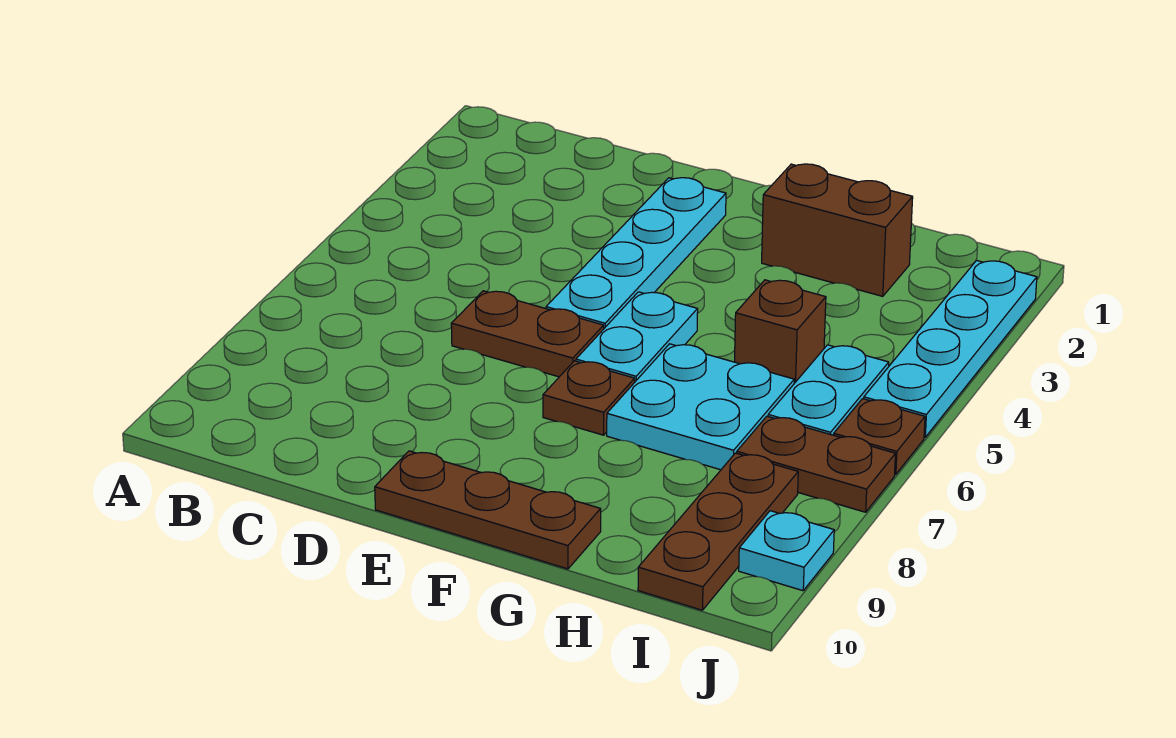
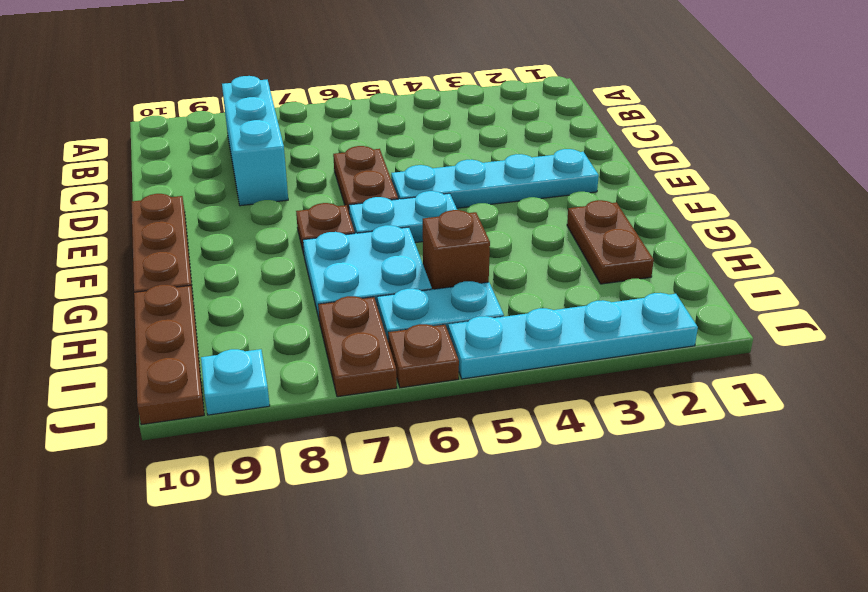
none -> cyan brick B8:D8 level 1
brown brick G2:H2 level 1 -> brown plate G2:H2 level 1
brown plate I8:I10 level 1 -> brown plate H10:J10 level 1

